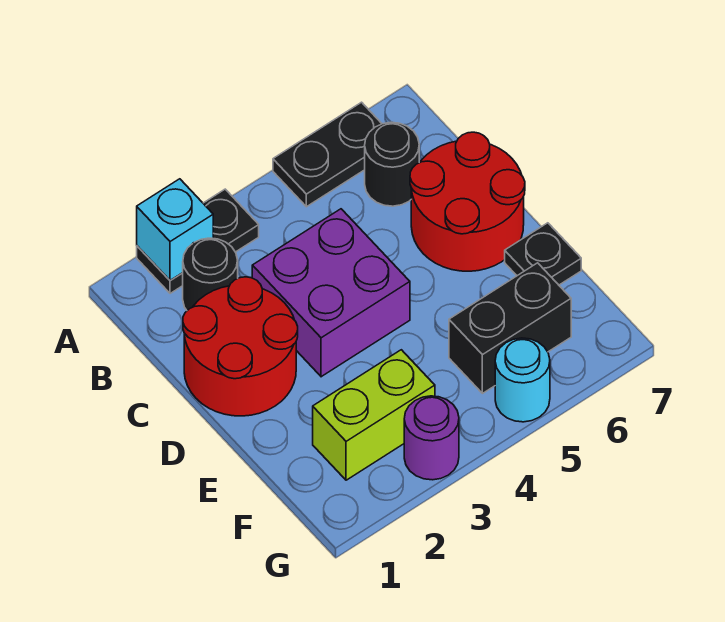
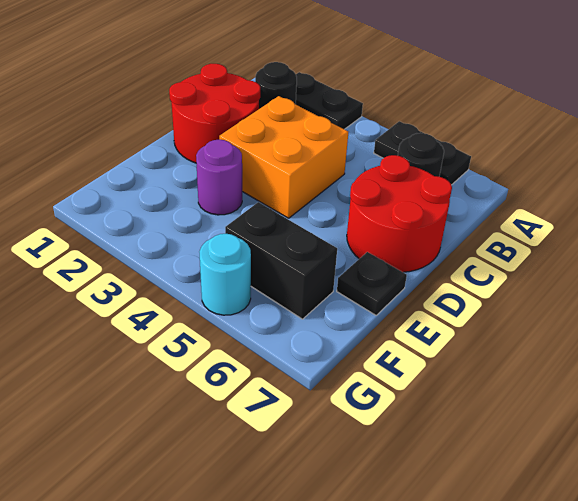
cyan brick A2 level 2 -> none
purple brick C3:D4 level 1 -> orange brick C3:D4 level 1
lime brick F2:F3 level 1 -> none
purple round brick G3 level 1 -> purple round brick E3 level 1

